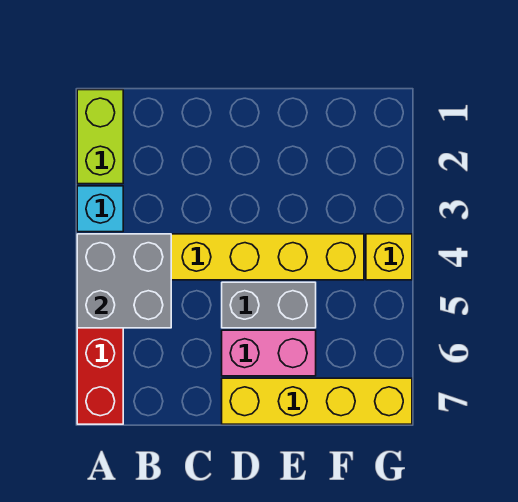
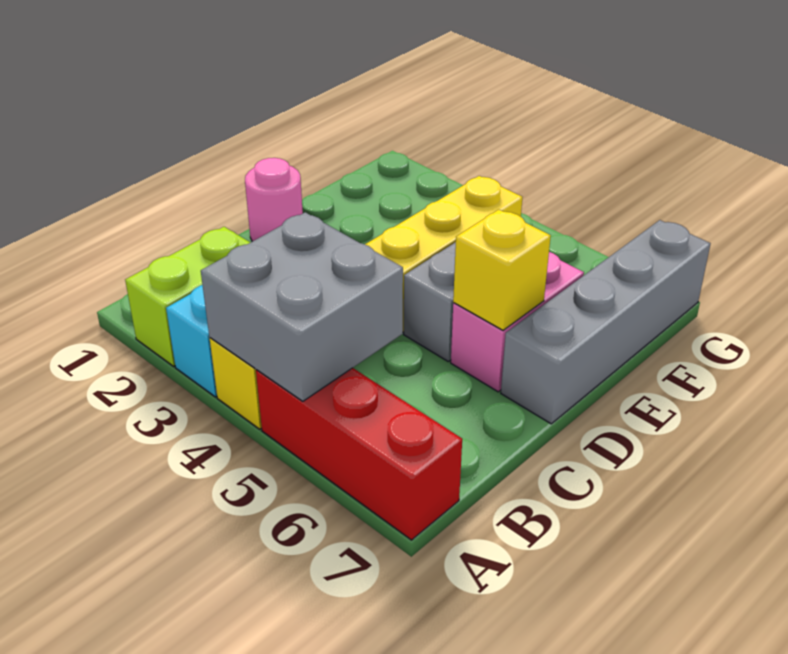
lime brick A1:A2 level 1 -> lime brick A2:B2 level 1
none -> pink round brick D1 level 1
yellow brick D7:G7 level 1 -> grey brick D7:G7 level 1
yellow brick G4 level 1 -> yellow brick D6 level 2

